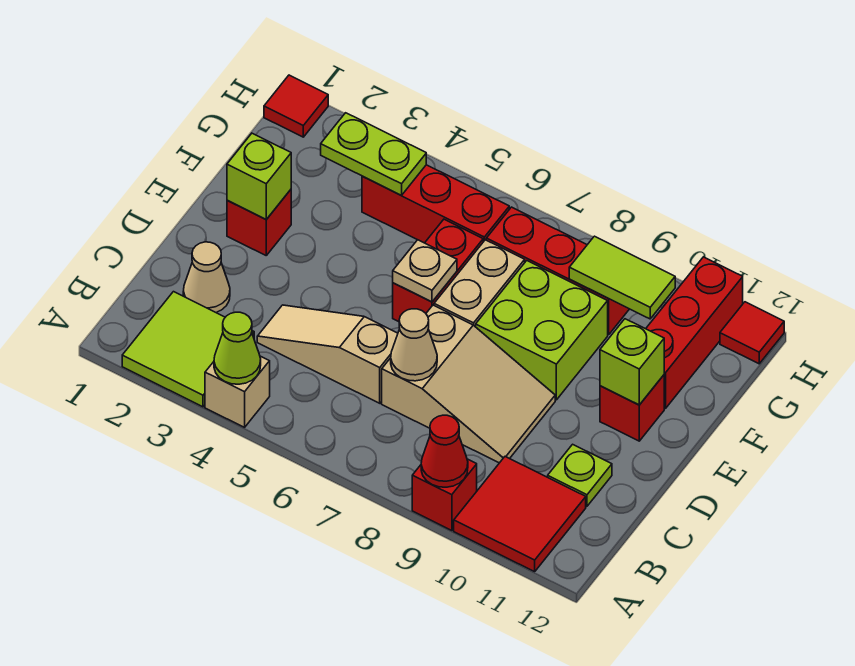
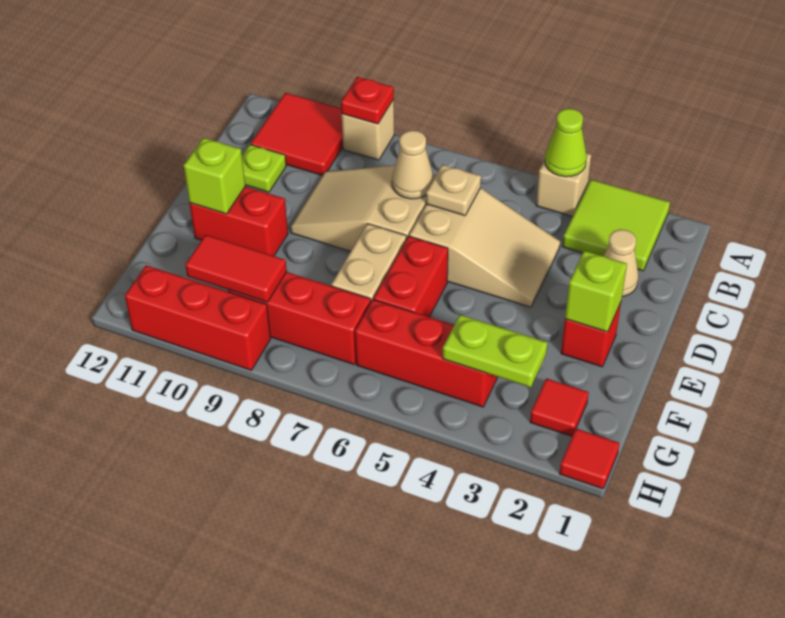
red brick A9 level 1 -> tan brick A9 level 1
red cone A9 level 2 -> red plate A9 level 2
tan slope C4:C6 level 1 top 6 -> tan slope C4:D6 level 1 top 6
tan plate E6 level 2 -> tan plate C6 level 2
lime brick E8:F9 level 1 -> none
red brick E11 level 1 -> red brick E10:E11 level 1
red brick F11:H11 level 1 -> red brick H9:H11 level 1
lime tile G9:G10 level 2 -> red tile G9:G10 level 2
red tile H12 level 1 -> red tile G2 level 1

